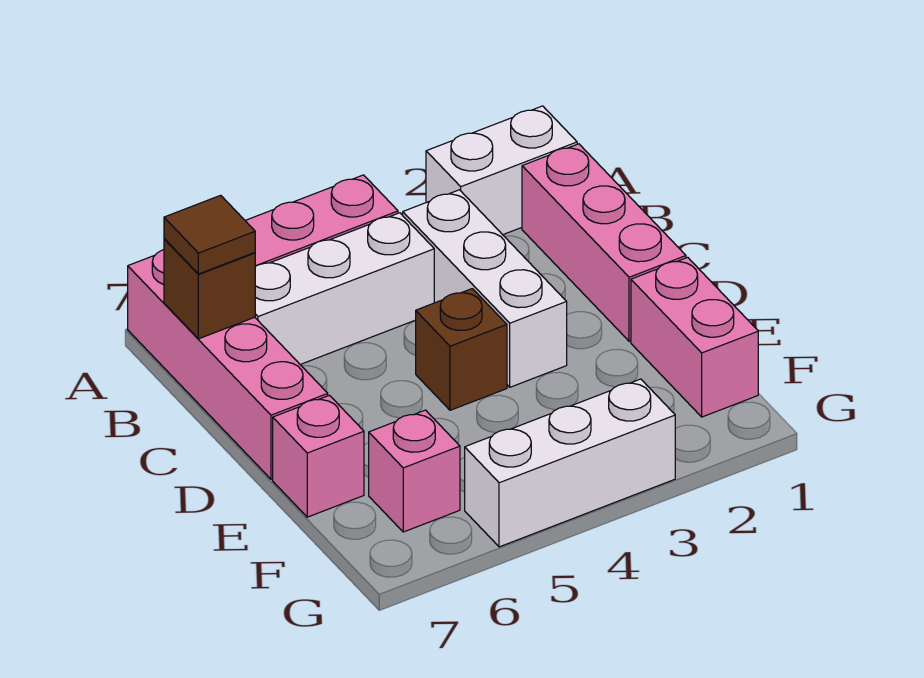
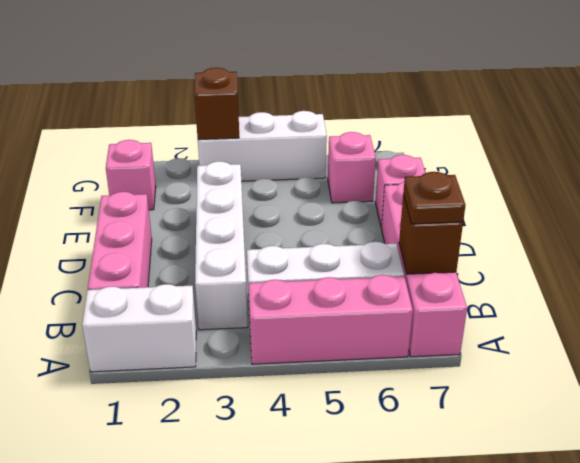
white brick B3:D3 level 1 -> white brick B3:E3 level 1
brown tile B7 level 3 -> brown plate B7 level 3
brown brick D4 level 1 -> brown brick G3 level 2
pink brick E1:F1 level 1 -> pink brick F1 level 1

